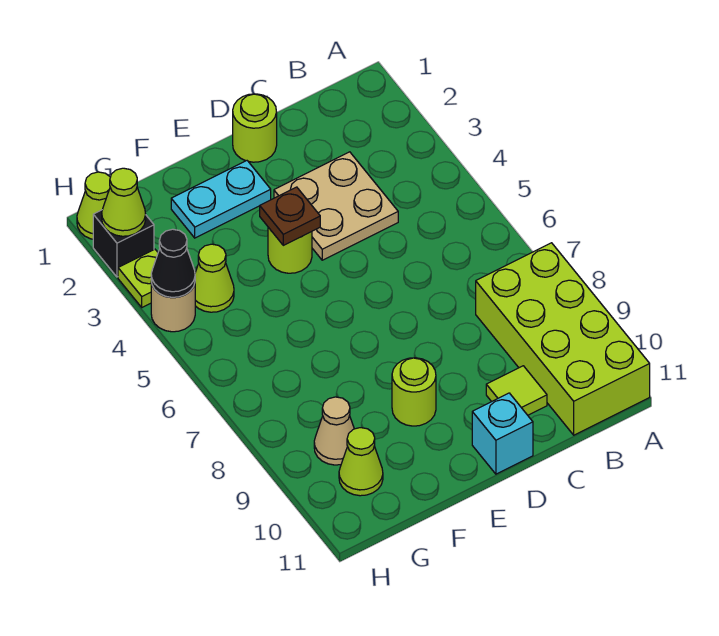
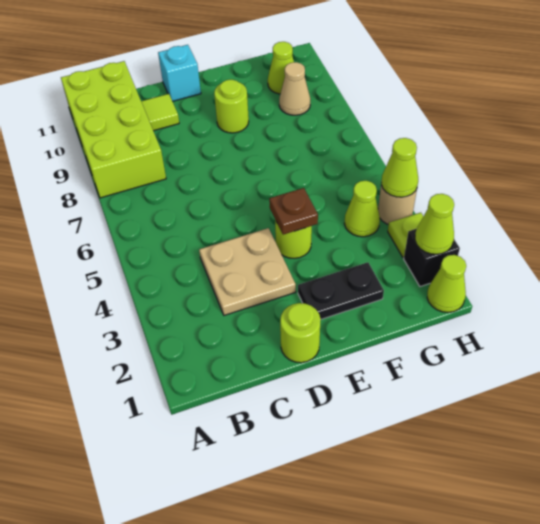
cyan plate E2:F2 level 1 -> black plate E2:F2 level 1
black cone H4 level 2 -> lime cone H4 level 2

